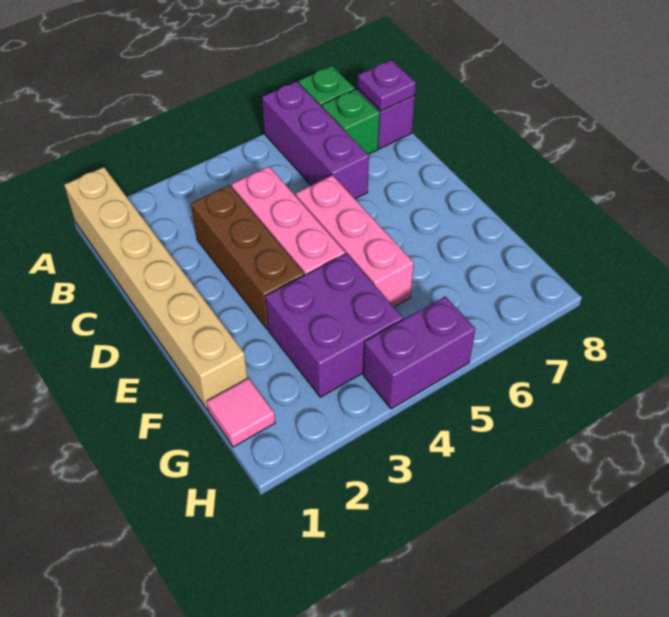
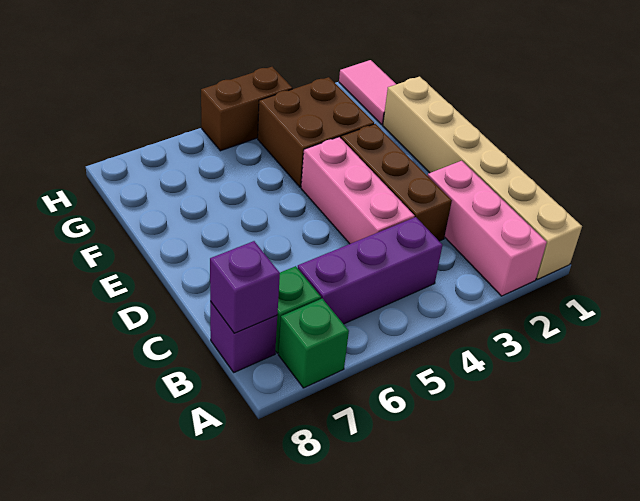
purple brick A6:C6 level 1 -> purple brick B4:B6 level 1
purple plate B8 level 2 -> purple brick B8 level 2
pink brick D5:F5 level 1 -> pink brick A2:C2 level 1
purple brick F3:G4 level 1 -> brown brick F3:G4 level 1
pink tile G1 level 1 -> pink tile G1:H1 level 1
purple brick H4:H5 level 1 -> brown brick H4:H5 level 1

